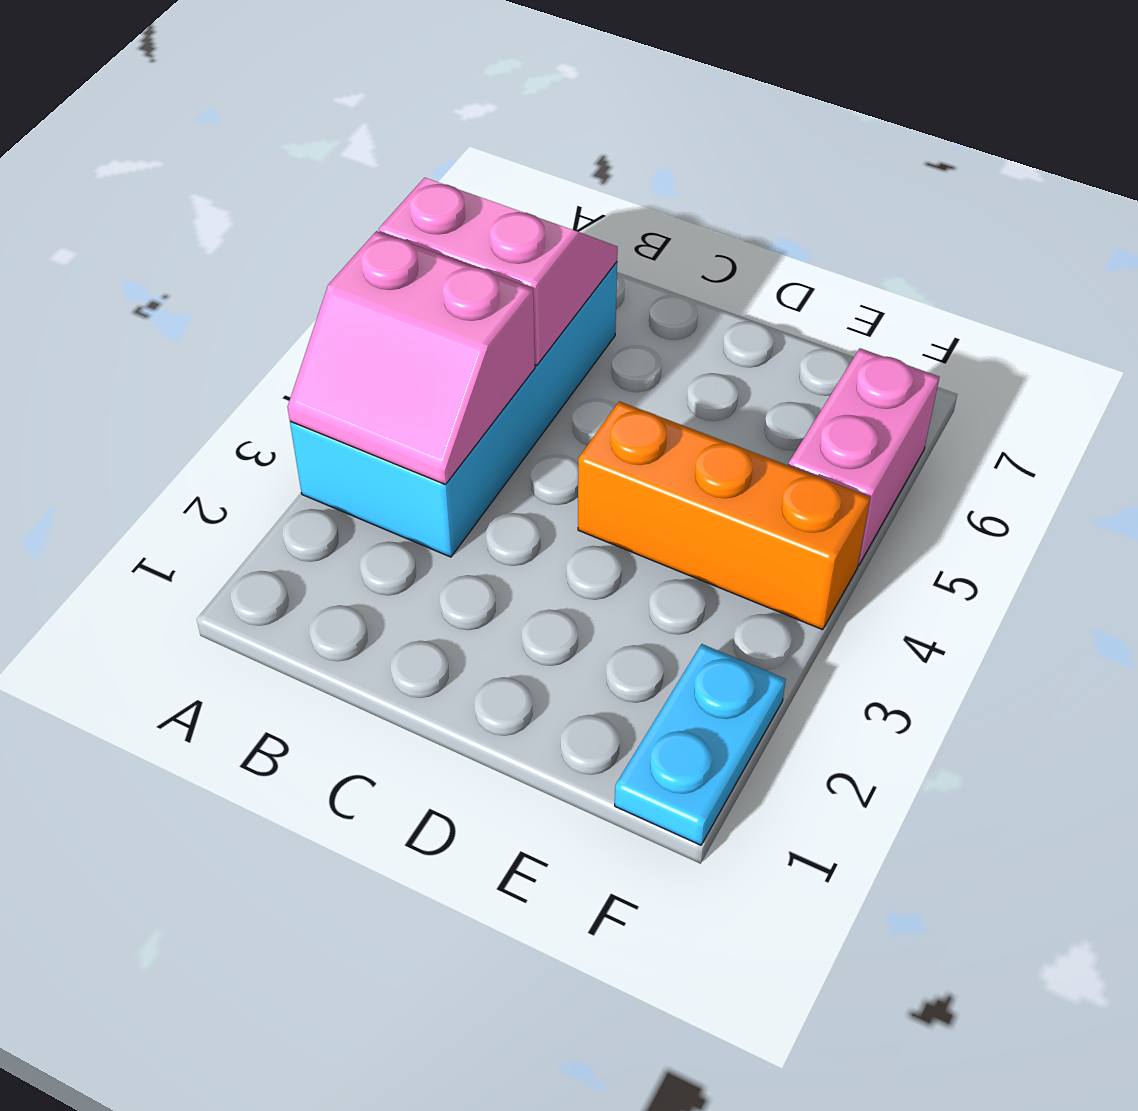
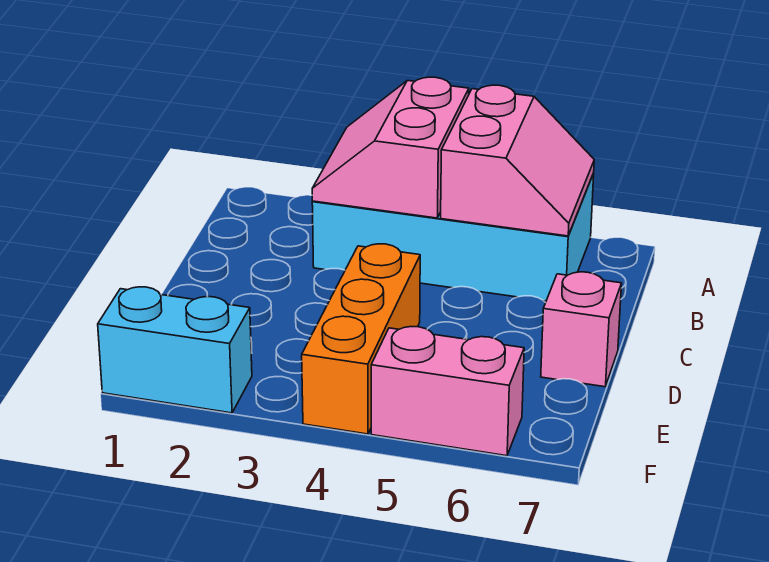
none -> pink brick D7 level 1
cyan plate F1:F2 level 1 -> cyan brick F1:F2 level 1

